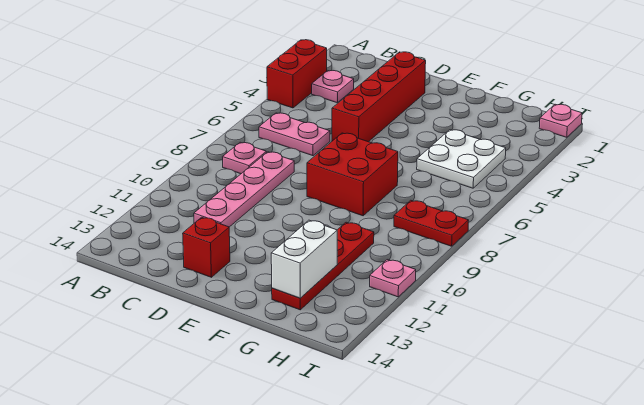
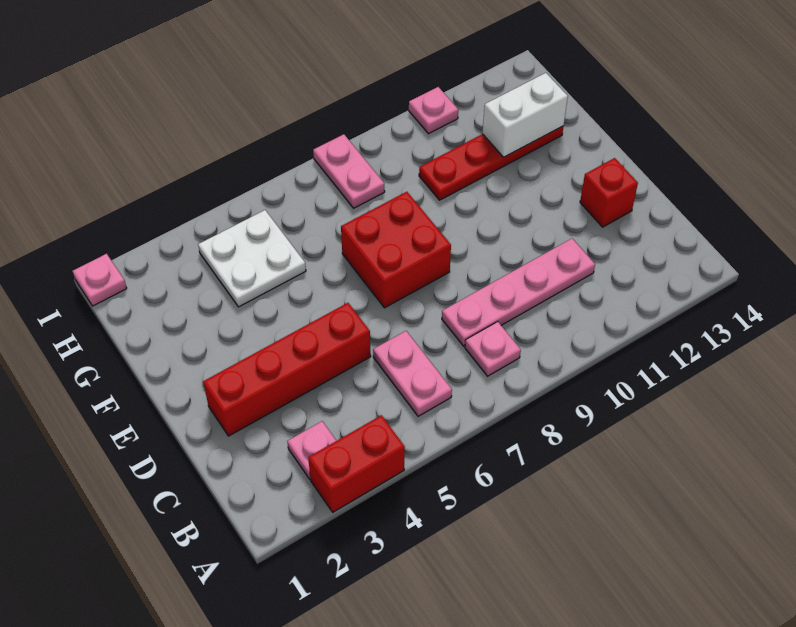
red plate H8:I8 level 1 -> pink plate H8:I8 level 1

